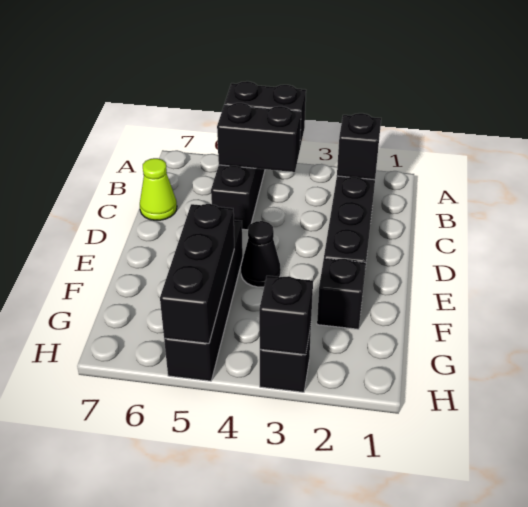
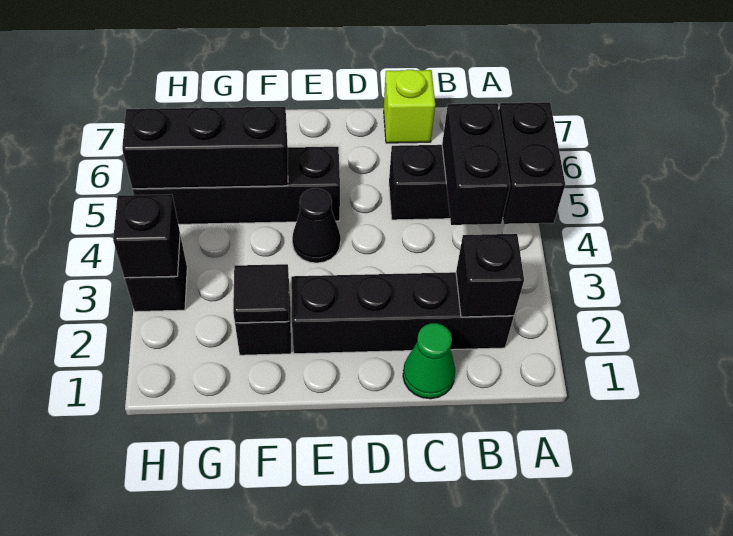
none -> green cone C1 level 1
lime cone C7 level 1 -> lime brick C7 level 1
none -> black tile F2 level 2

